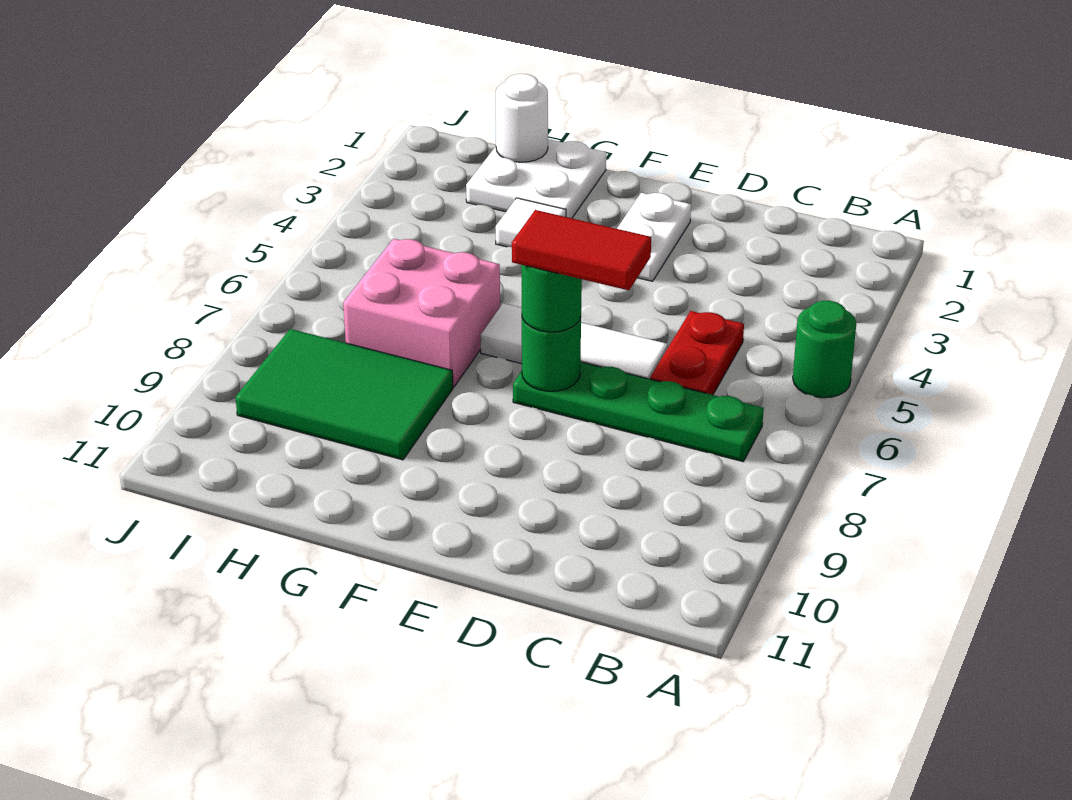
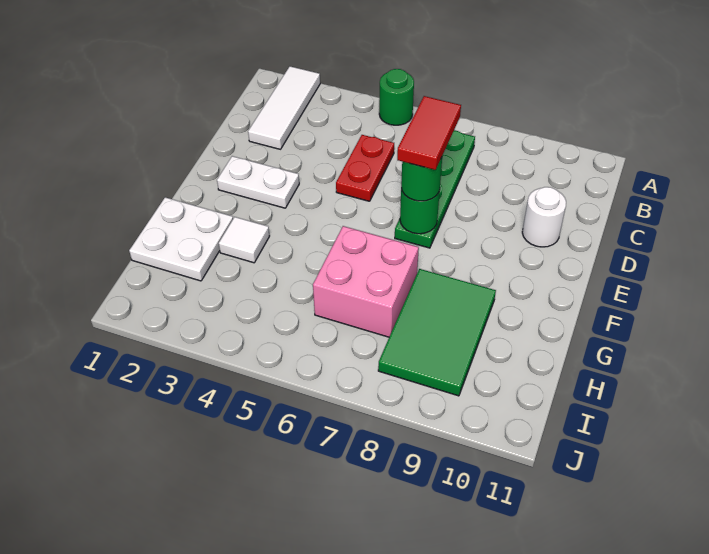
red plate C5:C6 level 1 -> red plate C5:D5 level 1
white tile D6:F6 level 1 -> white tile A2:C2 level 1
white round brick H1 level 2 -> white round brick D10 level 1

